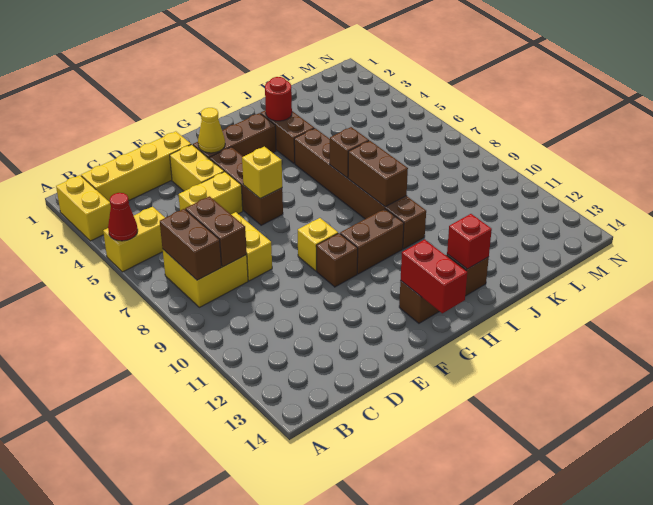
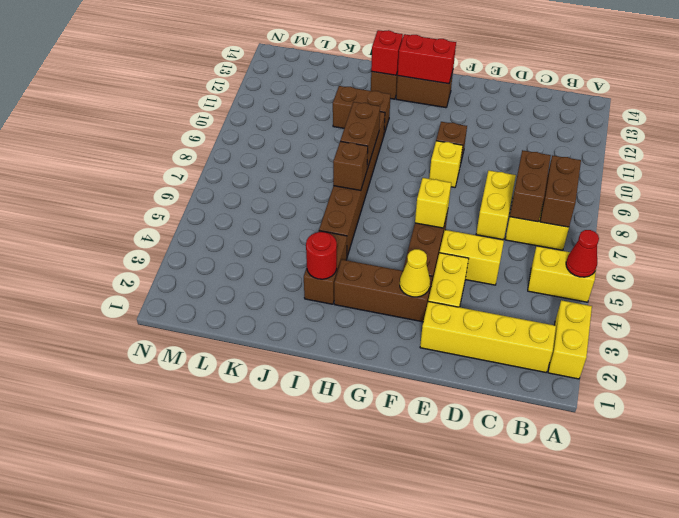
brown brick G10:H10 level 1 -> brown brick I11:J11 level 1
red brick G13:G14 level 2 -> red brick G13:H13 level 2

